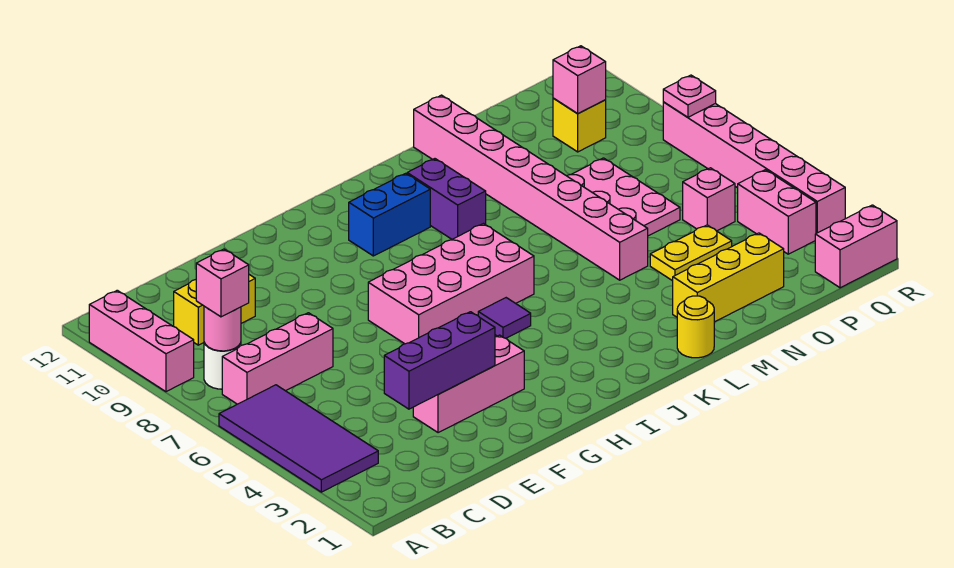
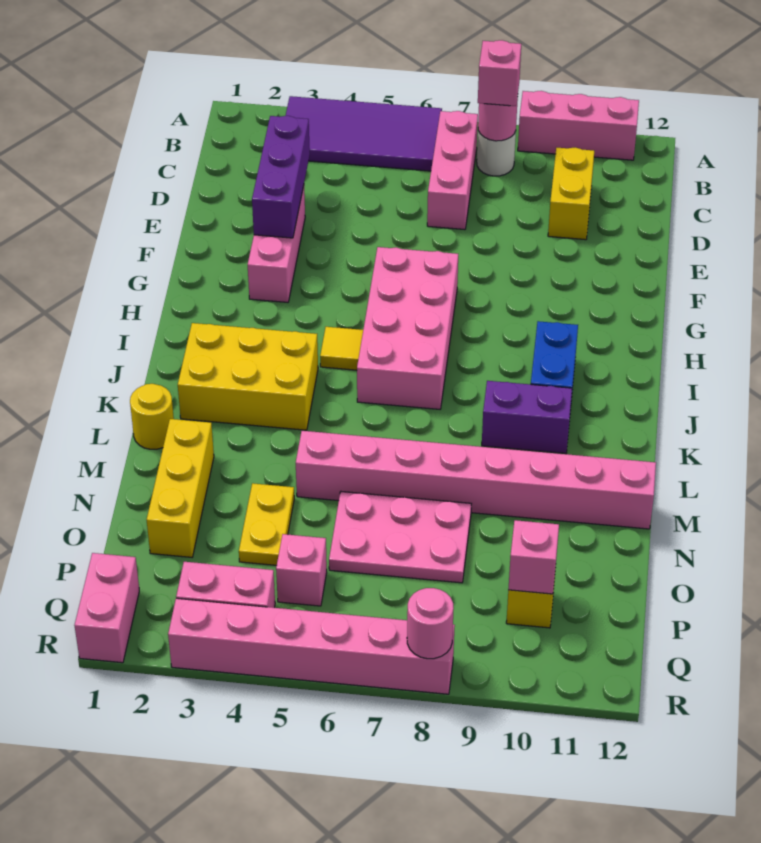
purple tile I5 level 1 -> yellow tile I5 level 1
none -> yellow brick J2:K4 level 1
pink plate R8 level 2 -> pink round brick R8 level 2

